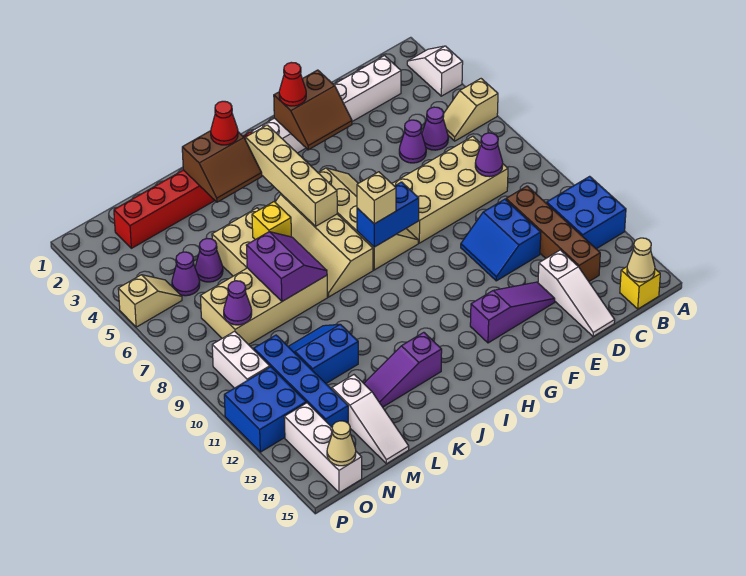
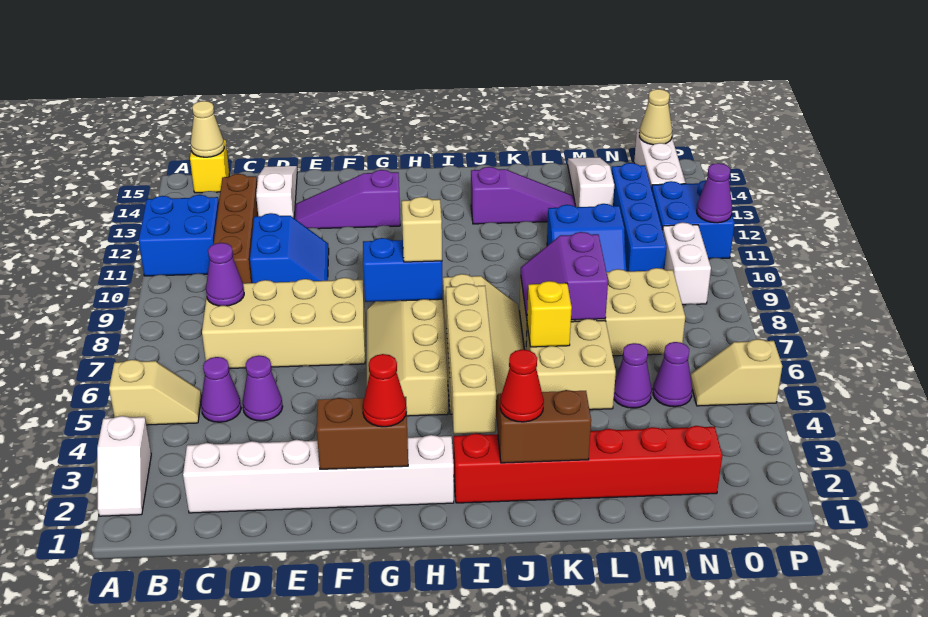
purple cone N8 level 2 -> purple cone P11 level 2

